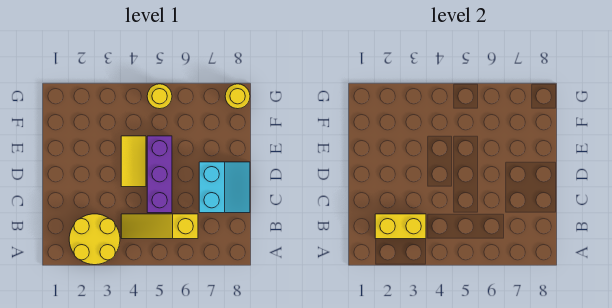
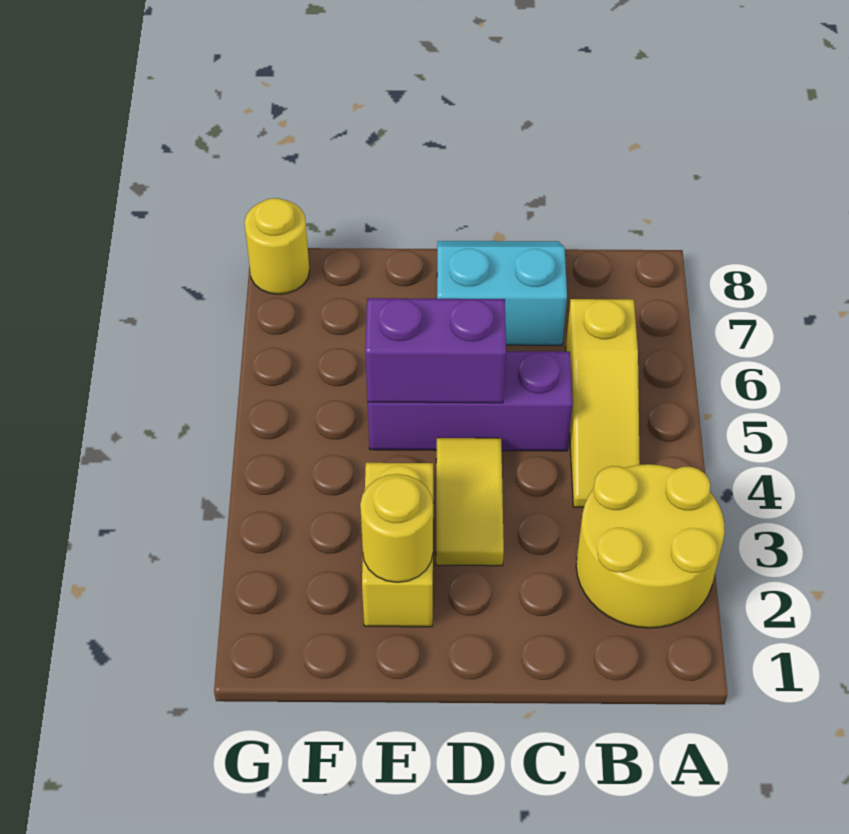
yellow brick B2:B3 level 2 -> yellow brick E2:E3 level 1
yellow tile D4:E4 level 1 -> yellow tile D3:D4 level 1
none -> purple brick D5:E5 level 2
yellow round brick G5 level 1 -> yellow round brick E2 level 2

